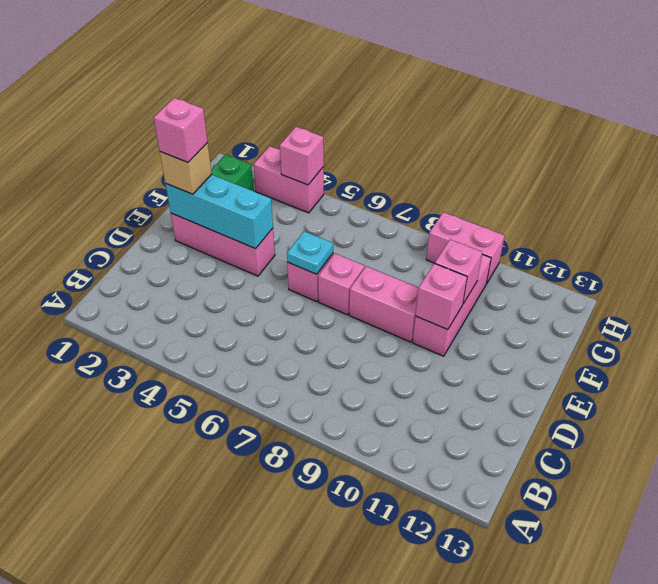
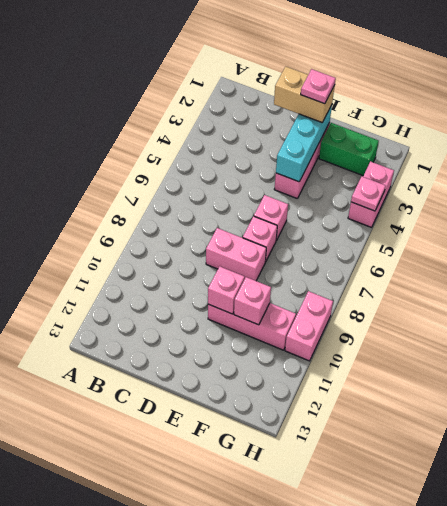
tan brick E2 level 3 -> tan brick D2:E2 level 3
pink brick E2 level 4 -> pink plate E2 level 4
cyan plate E6 level 2 -> none
pink brick E8:E9 level 1 -> pink brick D8:E8 level 1
pink brick H4 level 2 -> pink plate H4 level 2

